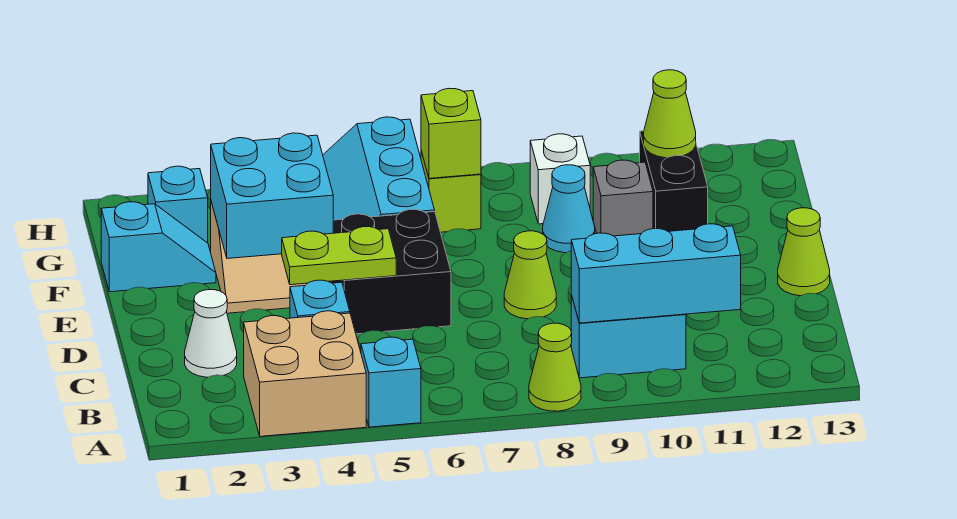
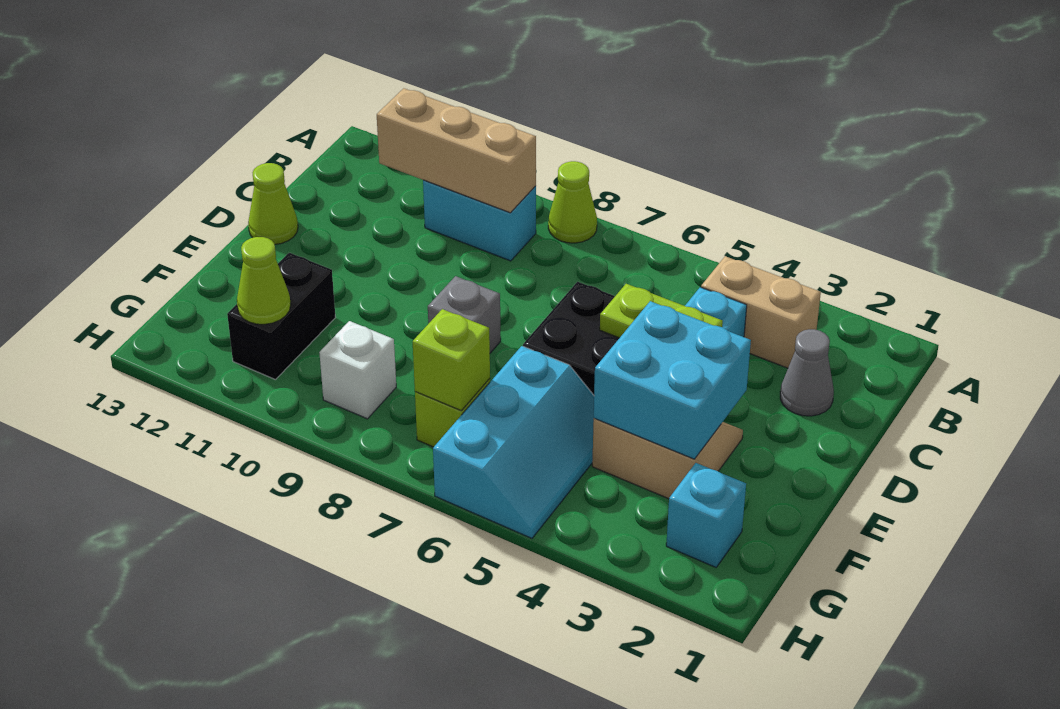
tan brick A3:B4 level 1 -> tan brick B3:B4 level 1
cyan brick A5 level 1 -> none
cyan brick B9:B11 level 2 -> tan brick B9:B11 level 2
white cone C2 level 1 -> grey cone C2 level 1
lime cone D8 level 1 -> none
cyan slope F1:F2 level 1 top 1 -> none
cyan cone F9 level 1 -> none
grey brick F10 level 1 -> grey brick E8 level 1

